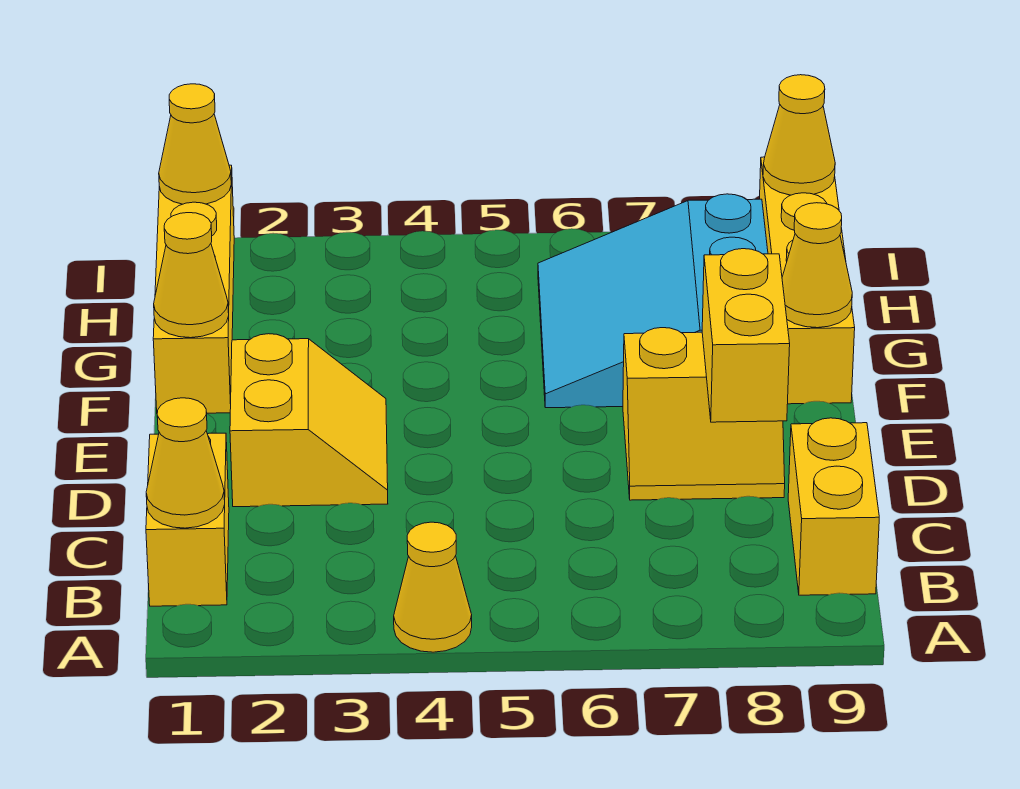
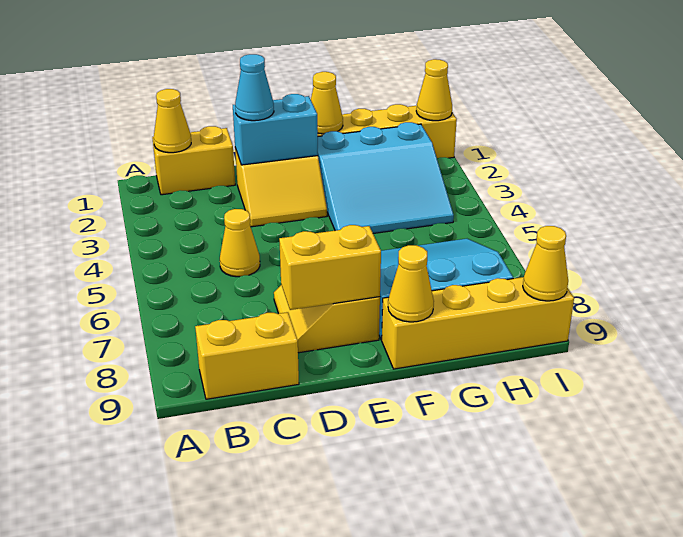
yellow cone A4 level 1 -> yellow cone C5 level 1
none -> cyan brick D2:E2 level 2
none -> cyan cone D2 level 3
none -> cyan slope F2:H4 level 1 top 2

